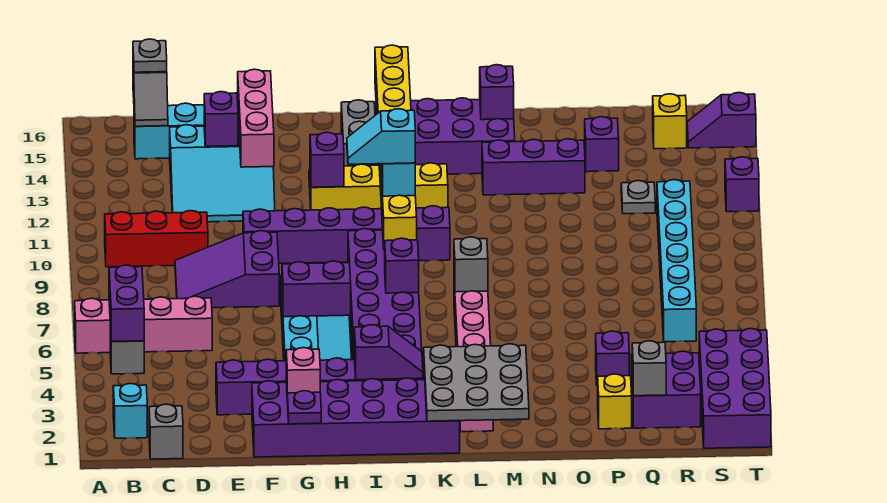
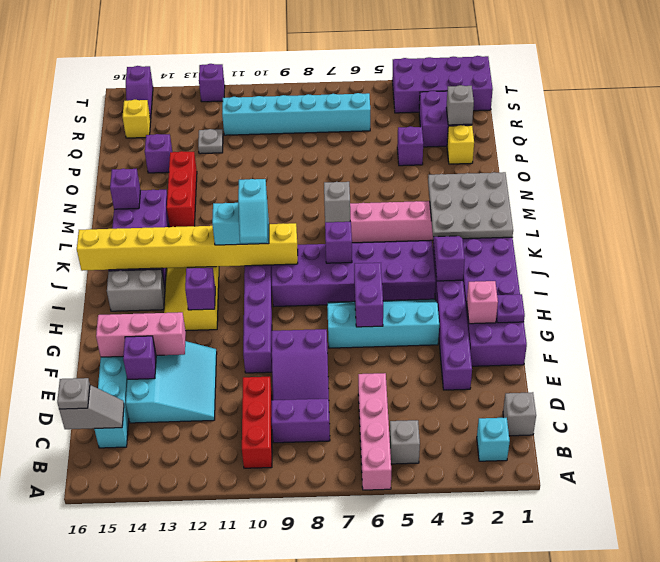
purple brick B5:B6 level 2 -> purple brick C8:C9 level 1
purple brick M13:O13 level 1 -> red brick M13:O13 level 1

